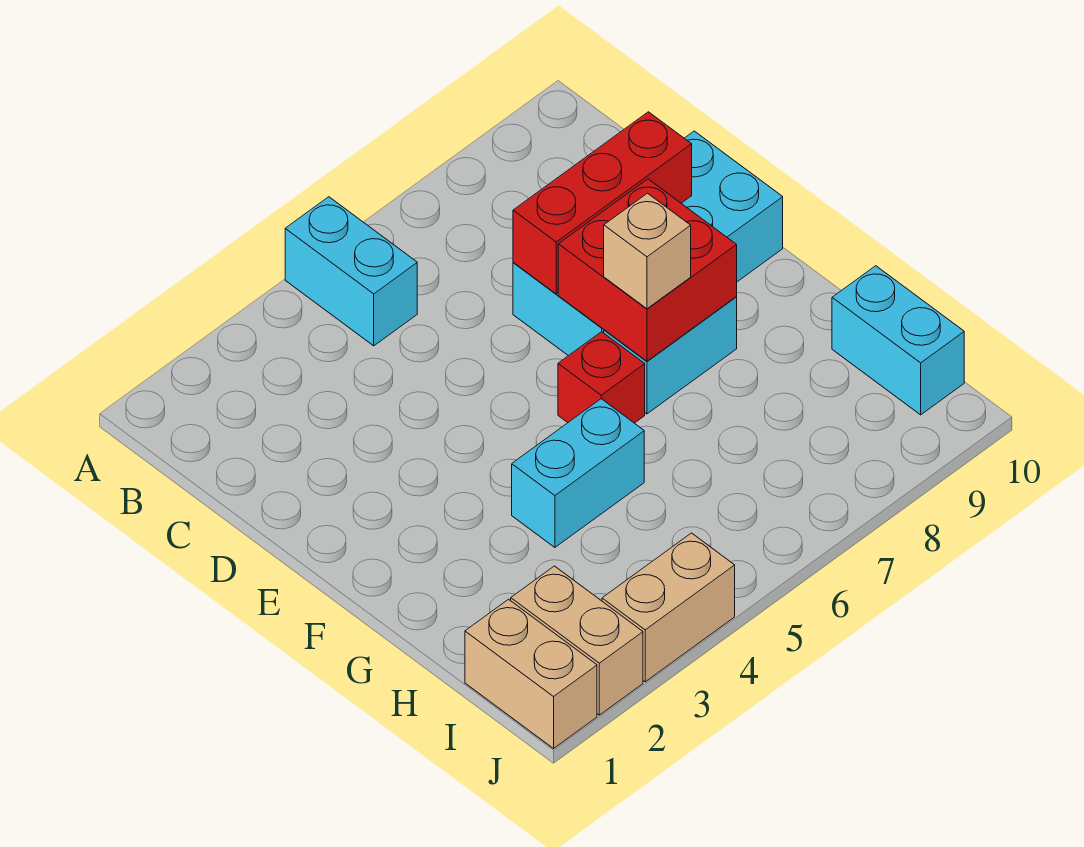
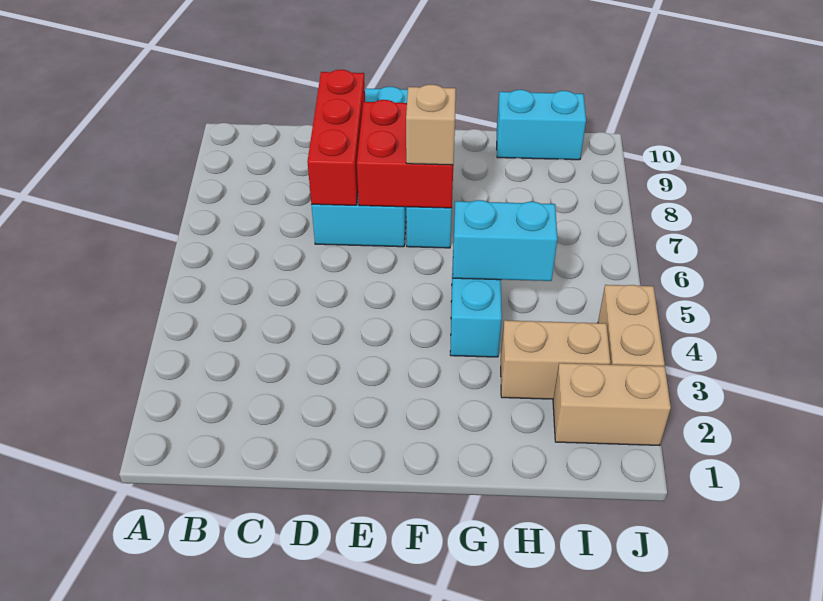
cyan brick A5:B5 level 1 -> cyan brick G5:H5 level 2
red brick F6 level 1 -> none
tan brick I1:J1 level 1 -> tan brick H3:I3 level 1

